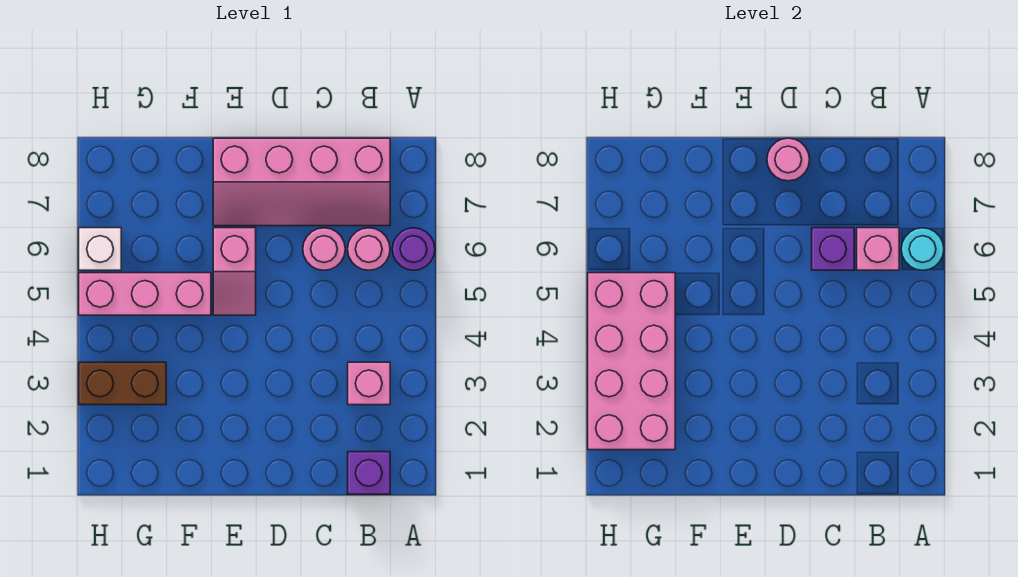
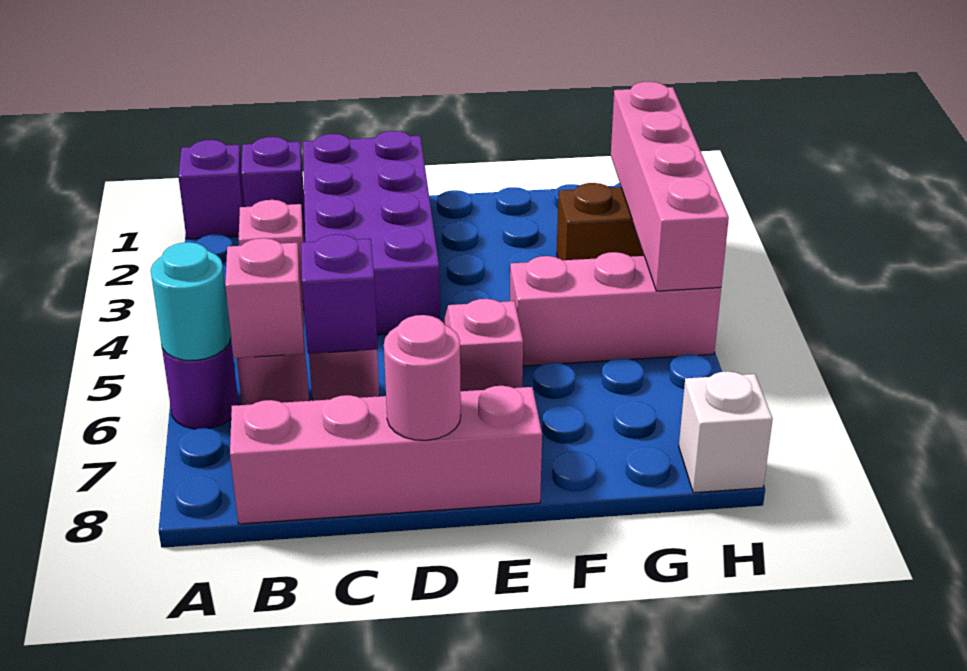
none -> purple brick A1 level 1
none -> purple brick C1:D4 level 1
pink brick G2:H5 level 2 -> pink brick H2:H5 level 2
white brick H6 level 1 -> white brick H8 level 1

